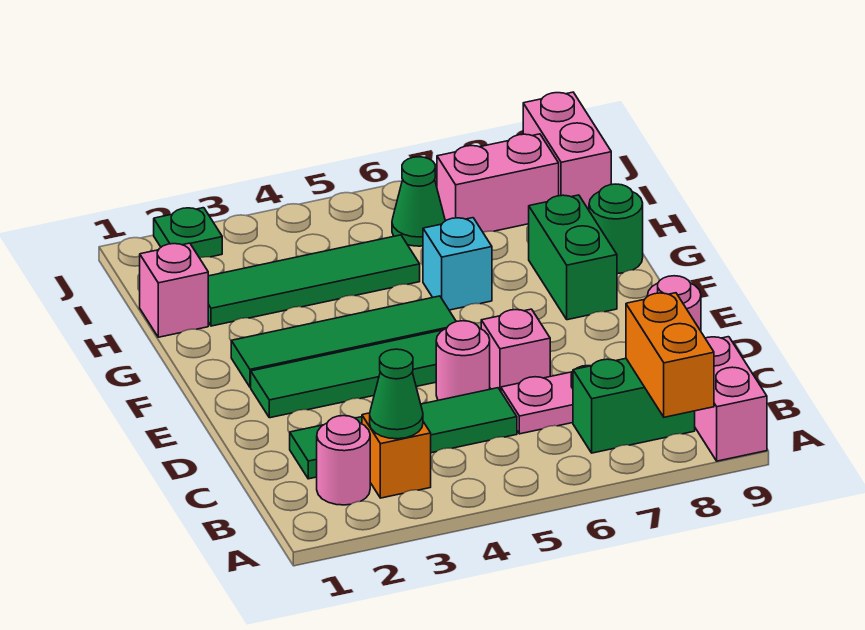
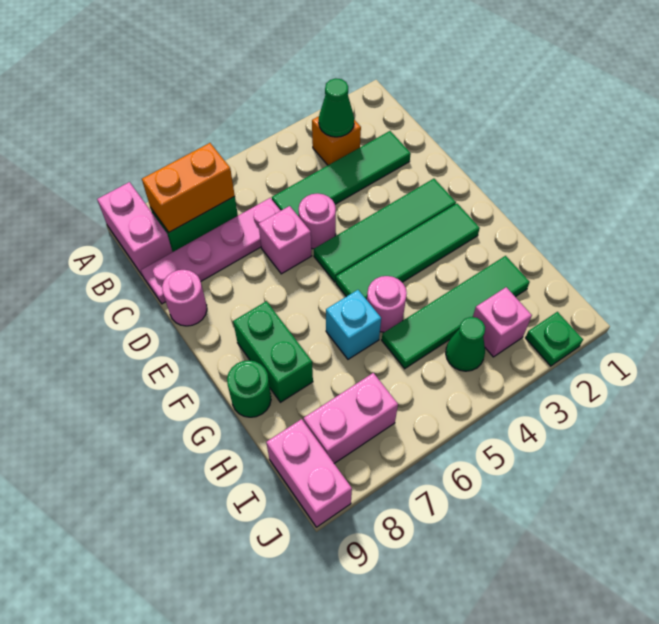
orange brick A8:B8 level 2 -> orange brick B7:B8 level 2
pink round brick B2 level 1 -> pink round brick G5 level 1
pink brick H1 level 1 -> pink brick I3 level 1
green cone I6 level 1 -> green cone I4 level 1

